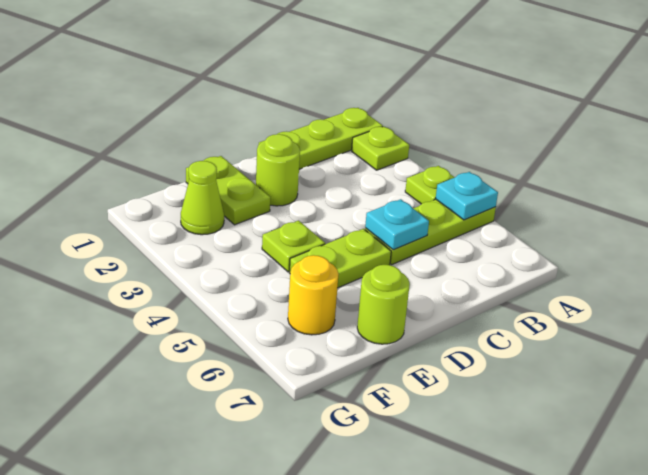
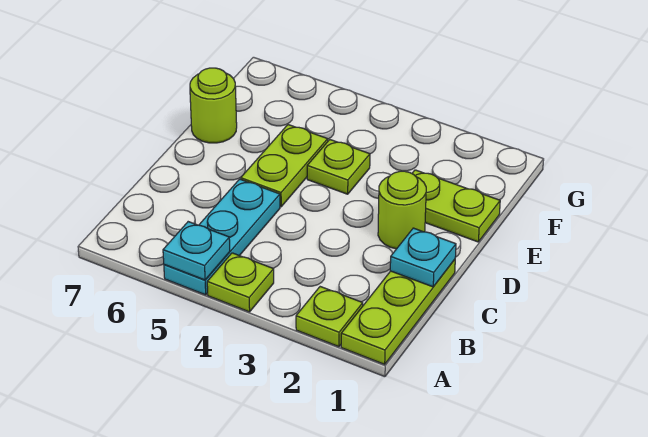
lime plate A5:C5 level 1 -> cyan plate A5:C5 level 1
cyan plate C5 level 2 -> cyan plate C1 level 2
lime cone F2 level 1 -> none
yellow round brick F6 level 1 -> none

